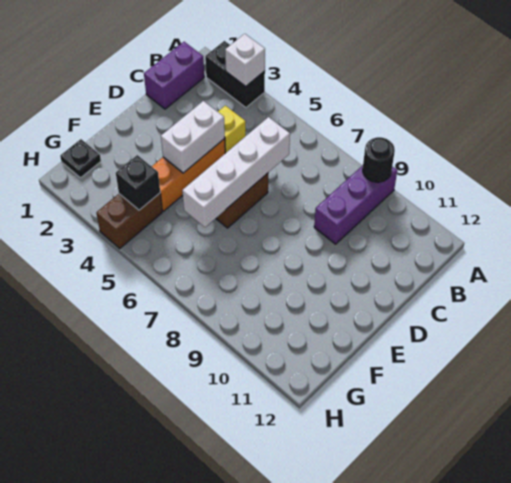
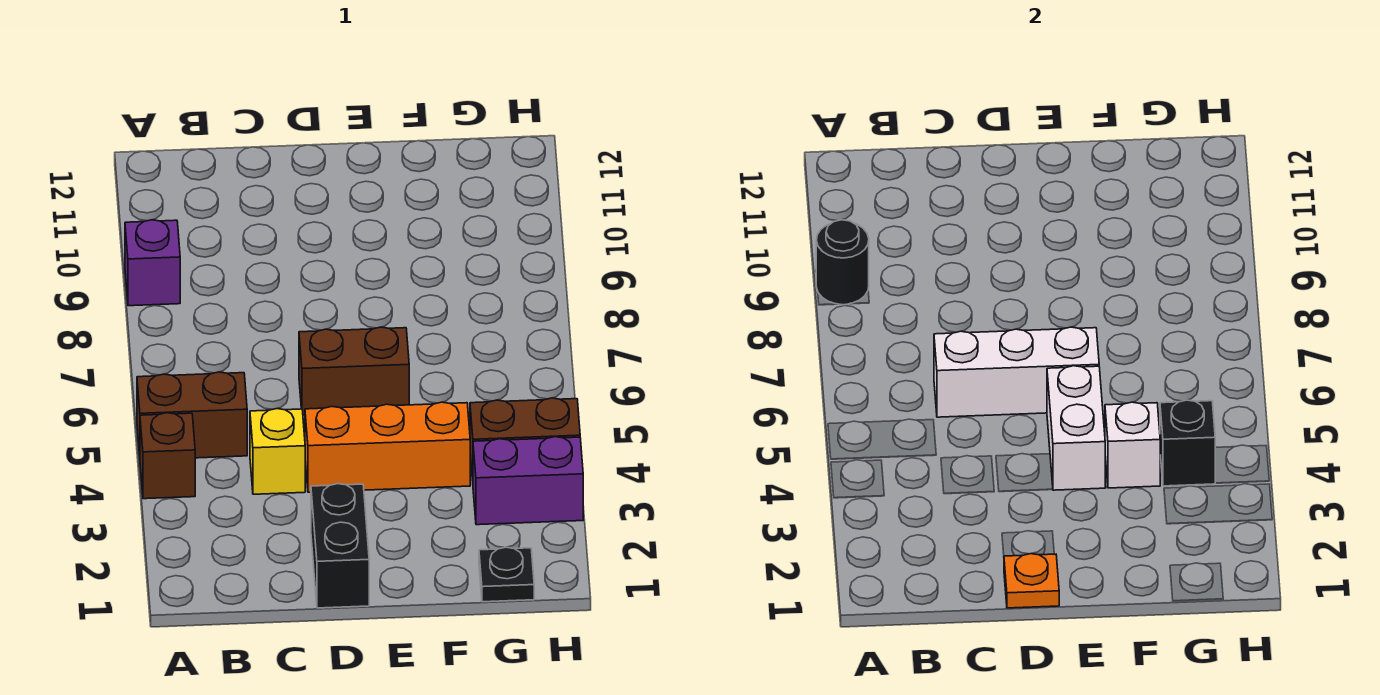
black brick A2:A3 level 1 -> black brick D1:D2 level 1
white brick A3 level 2 -> white brick F4 level 2
none -> brown brick A4 level 1
none -> brown brick A5:B5 level 1
purple brick A9:C9 level 1 -> purple brick A9 level 1
purple brick B1:C1 level 1 -> purple brick G3:H3 level 1
white brick C6:F6 level 2 -> white brick C6:E6 level 2
none -> orange plate D1 level 2
white brick D4:E4 level 2 -> white brick E4:E5 level 2

